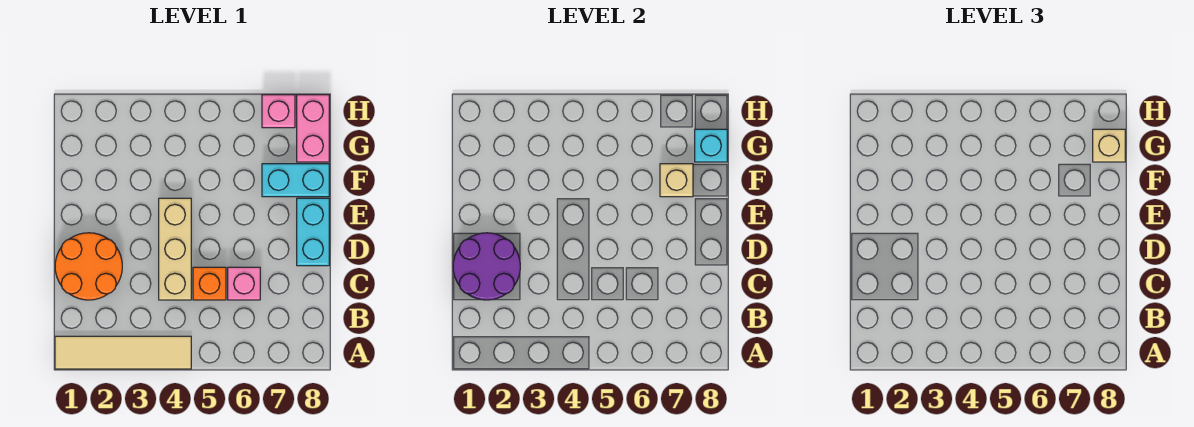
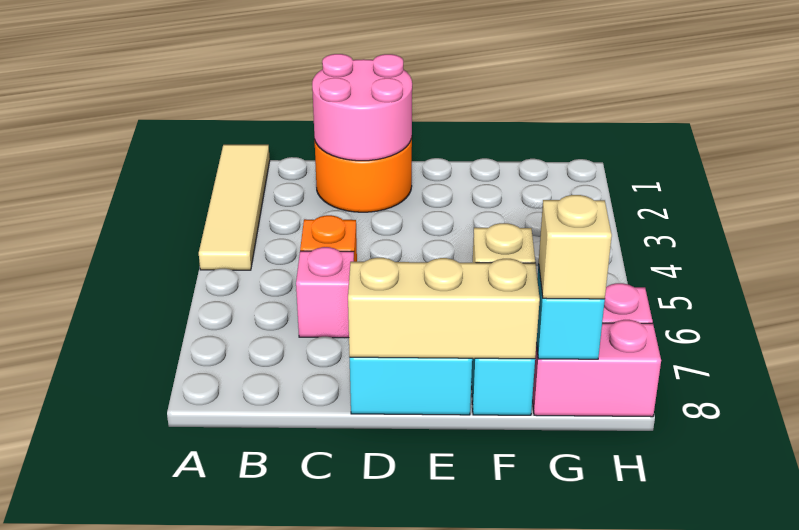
purple round brick C1:D2 level 2 -> pink round brick C1:D2 level 2
tan brick C4:E4 level 1 -> tan brick D8:F8 level 2

